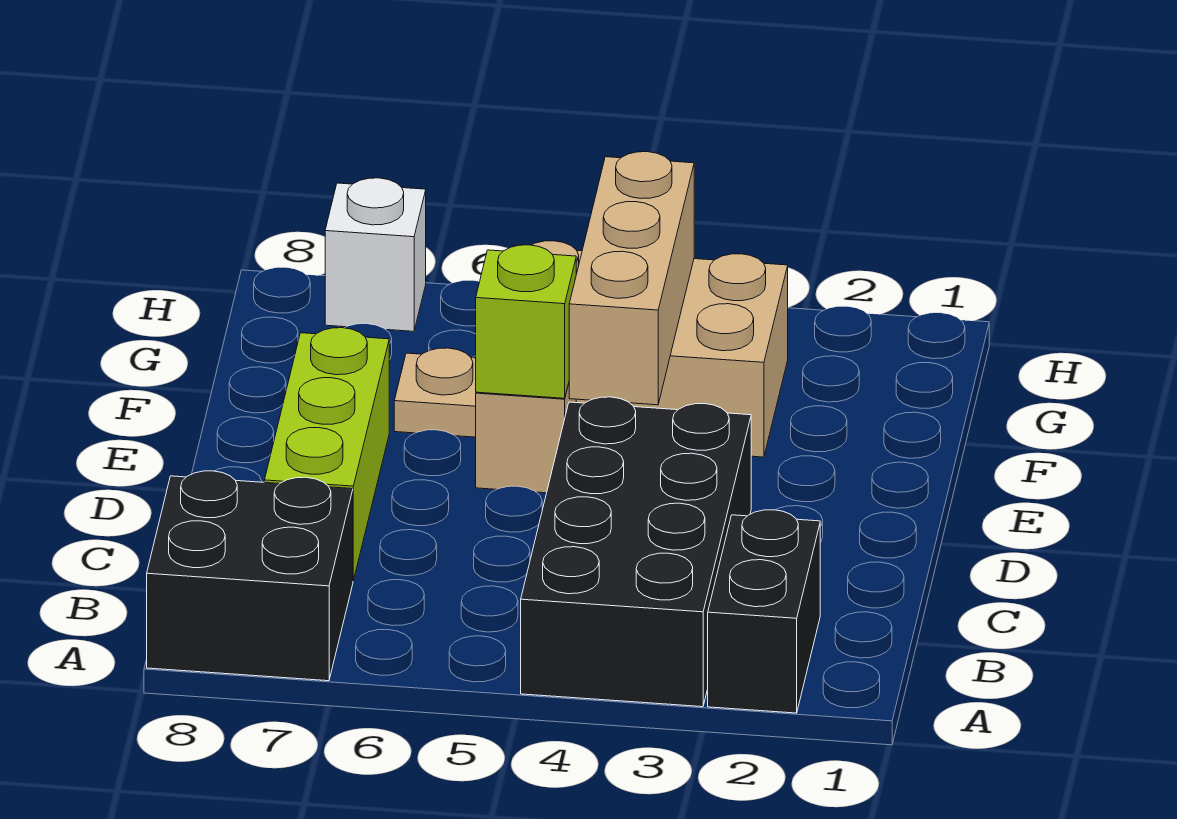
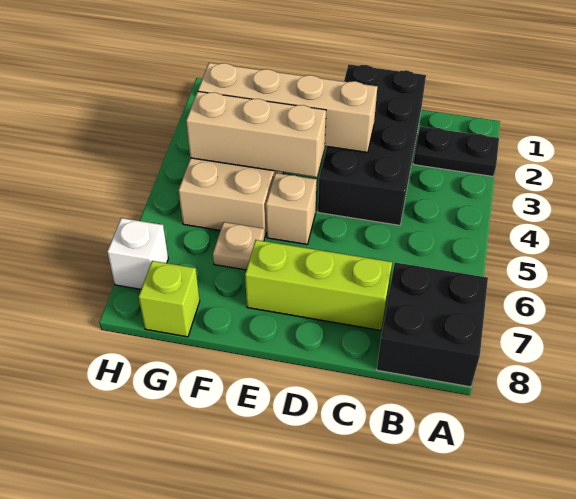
black brick A2:B2 level 1 -> black plate A2:B2 level 1
black brick A3:D4 level 1 -> black brick C1:D4 level 1
none -> tan brick D3:G3 level 2
lime brick E5 level 2 -> lime brick G8 level 1

